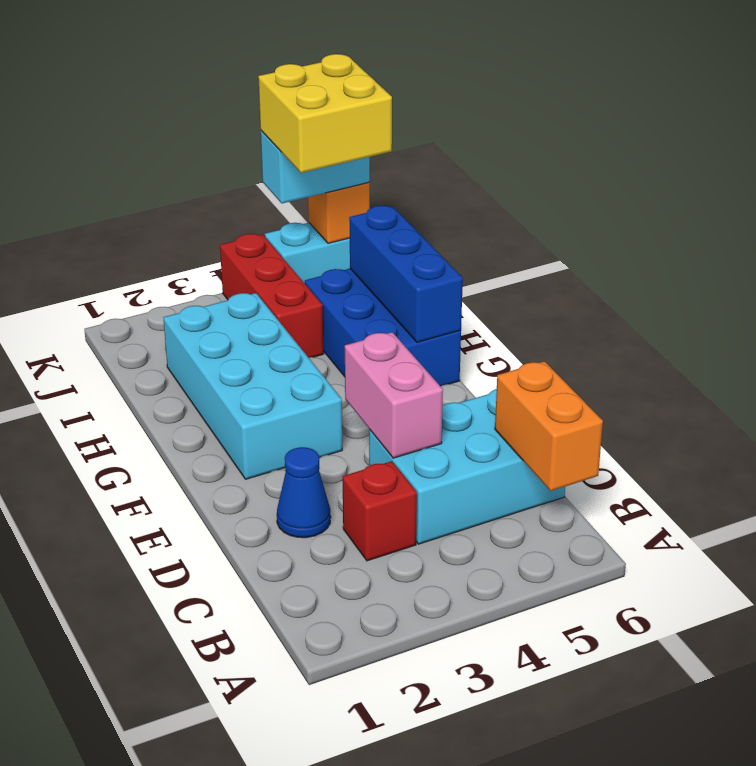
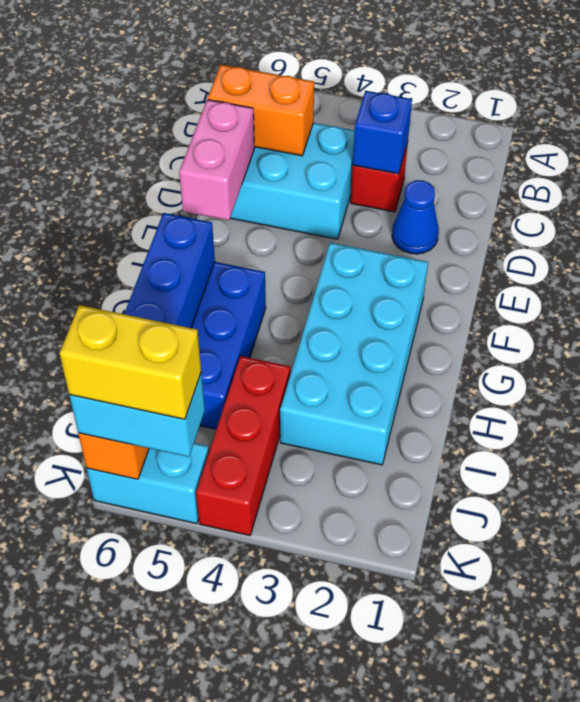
orange brick B6:C6 level 2 -> orange brick C5:C6 level 2
none -> blue brick C3 level 2
pink brick D4:E4 level 2 -> pink brick D6:E6 level 2
yellow brick J5:K6 level 4 -> yellow brick K5:K6 level 4

